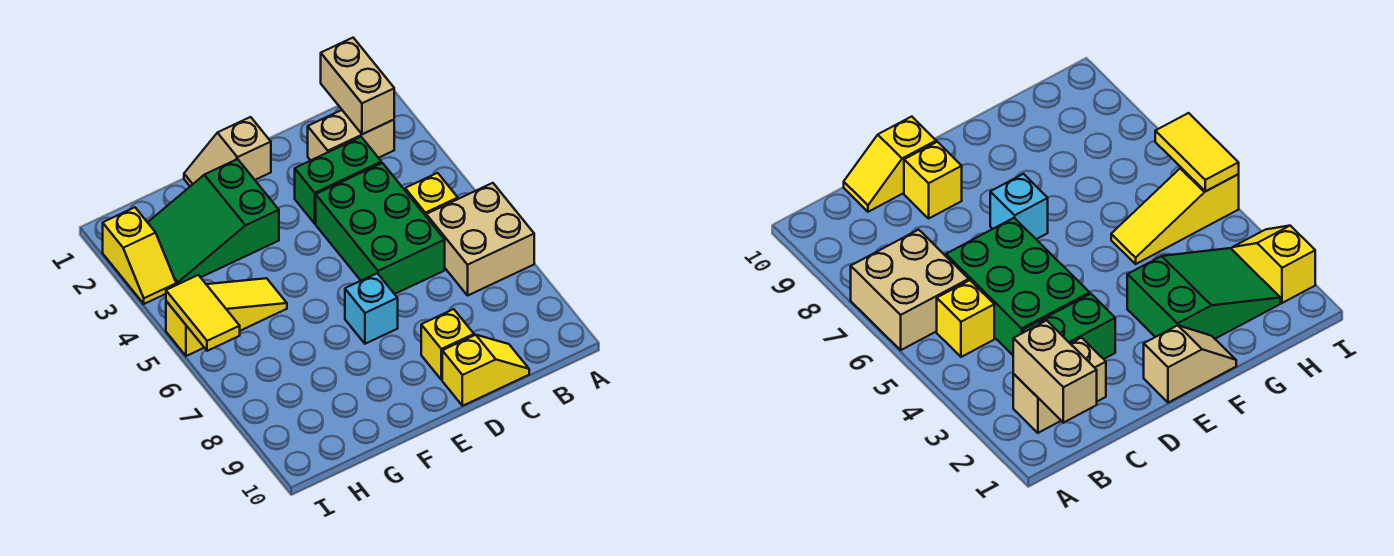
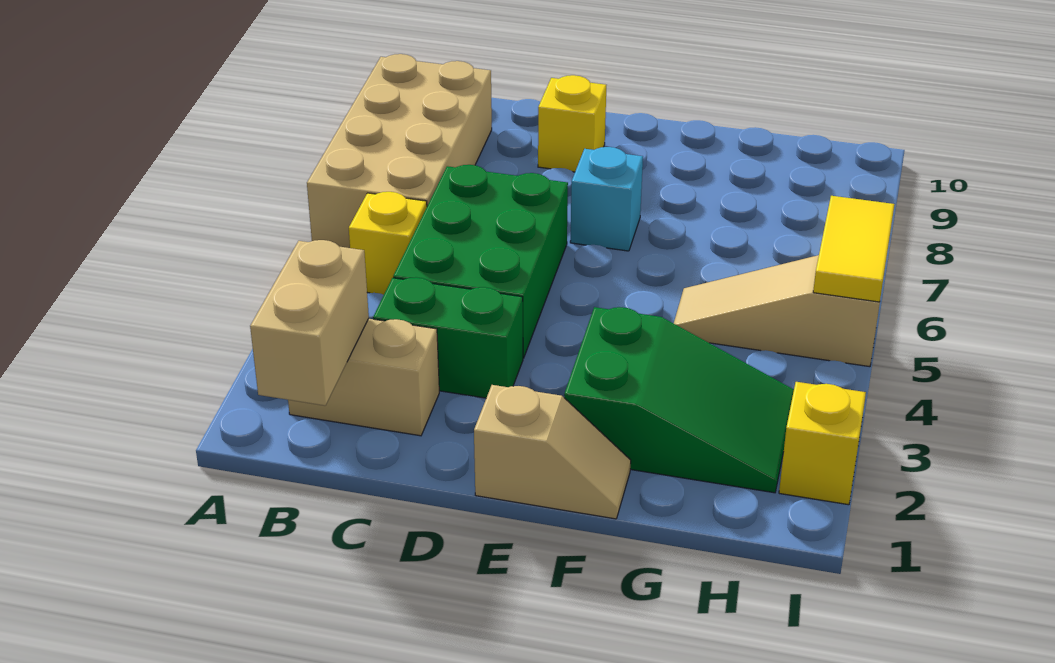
tan brick A6:B7 level 1 -> tan brick A6:B9 level 1
yellow slope C10:D10 level 1 top D -> none
yellow slope G5:I5 level 1 top I -> tan slope G5:I5 level 1 top I

